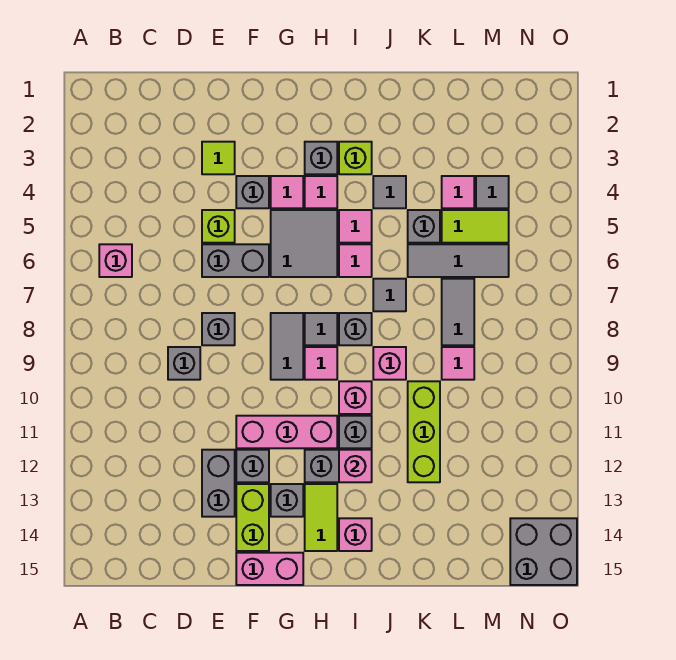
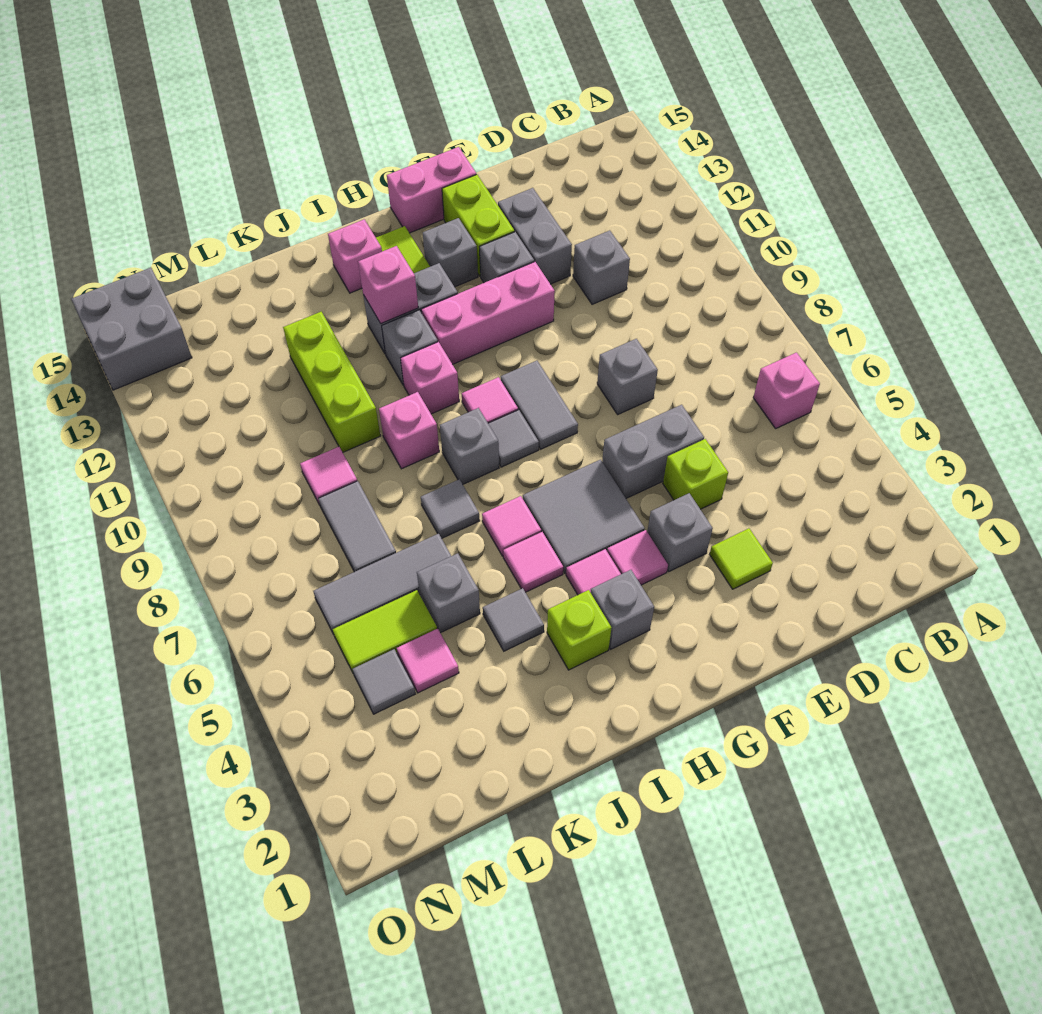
grey brick D9 level 1 -> grey brick D11 level 1

